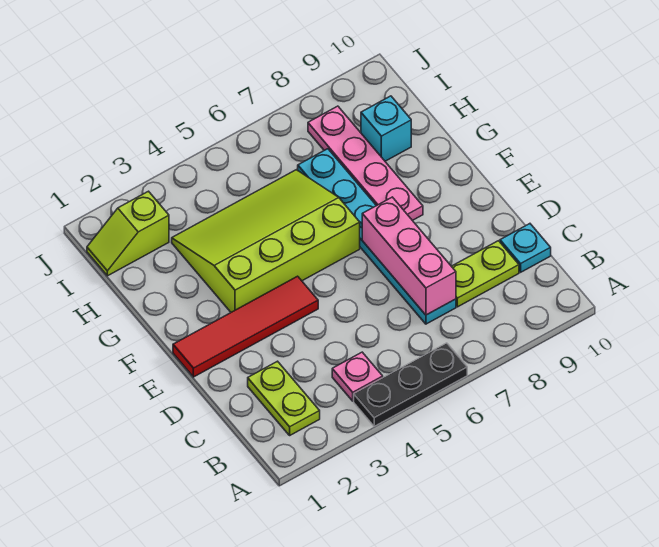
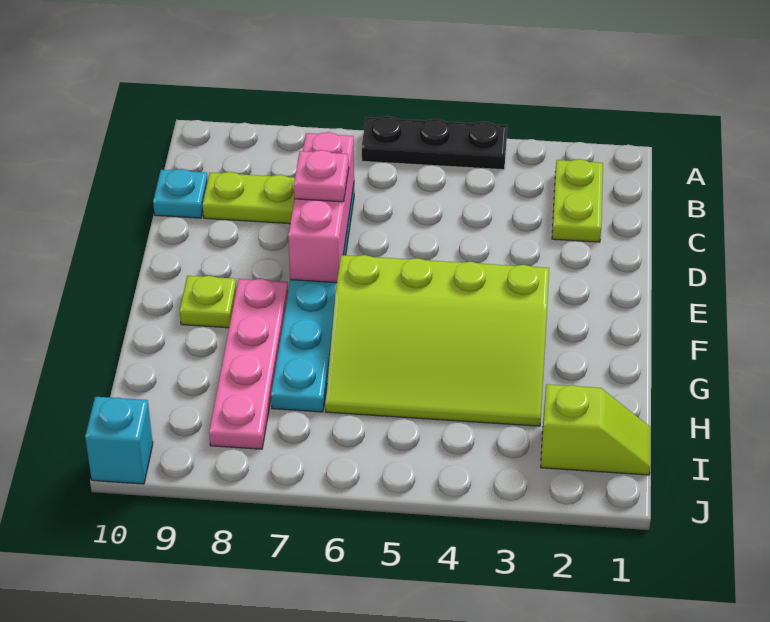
pink plate B4 level 1 -> pink plate D7 level 3
red tile E1:E4 level 1 -> none
none -> lime plate F9 level 1
cyan brick H9 level 1 -> cyan brick J10 level 1

